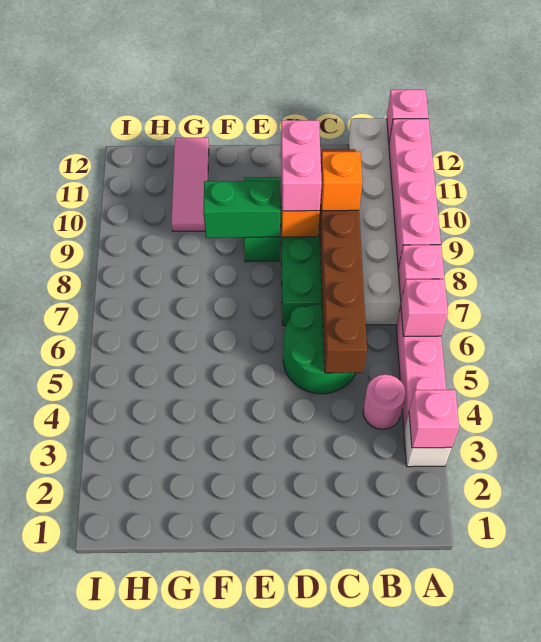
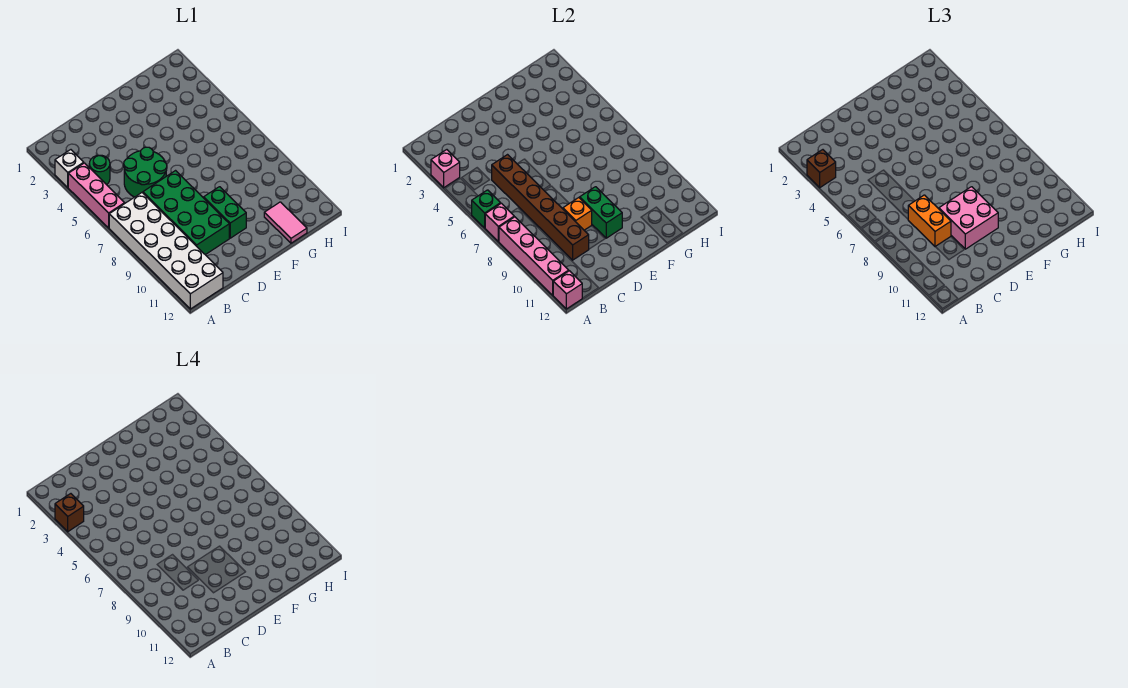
none -> brown brick A3 level 3
none -> brown brick A3 level 4
pink brick A6 level 2 -> green brick A6 level 2
pink round brick B4 level 1 -> green round brick B4 level 1
orange brick C9 level 3 -> orange brick C8:C9 level 3
pink brick D9:D10 level 3 -> pink brick D9:E10 level 3
green brick E9:F9 level 2 -> green brick E9:E10 level 2
pink tile G10:G12 level 1 -> pink tile G11:G12 level 1

